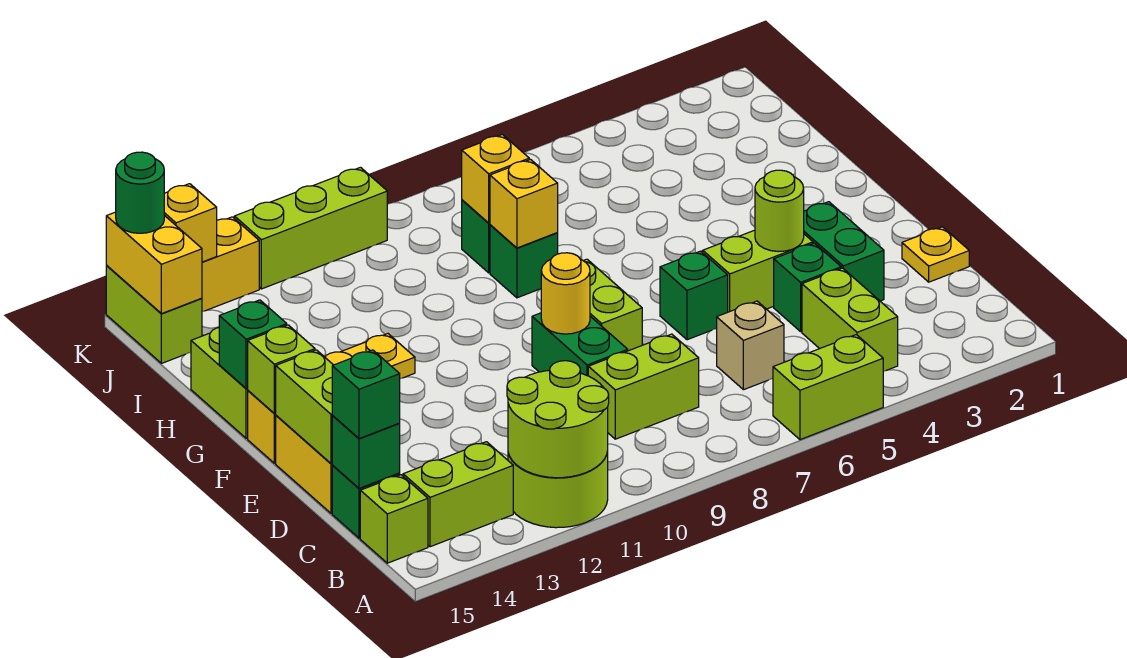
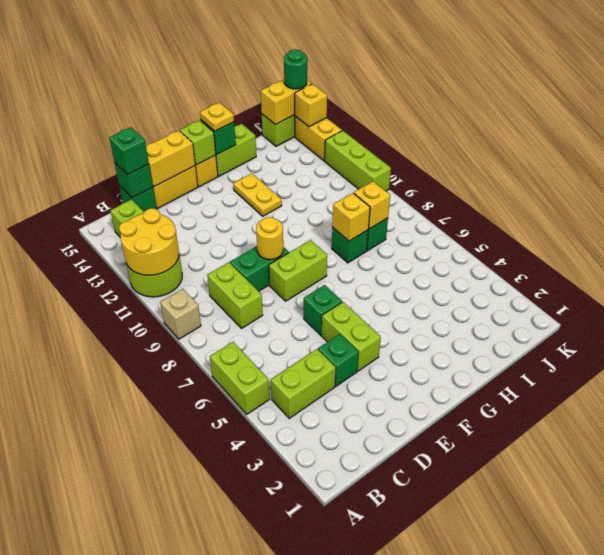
lime round brick A11:B12 level 2 -> yellow round brick A11:B12 level 2
lime brick B15 level 1 -> none
tan brick C6 level 1 -> tan brick A9 level 1
yellow plate D1 level 1 -> yellow plate G15 level 3
green brick D3:E3 level 1 -> none
lime brick D15:E15 level 2 -> yellow brick D15:E15 level 2
lime round brick E4 level 2 -> none

